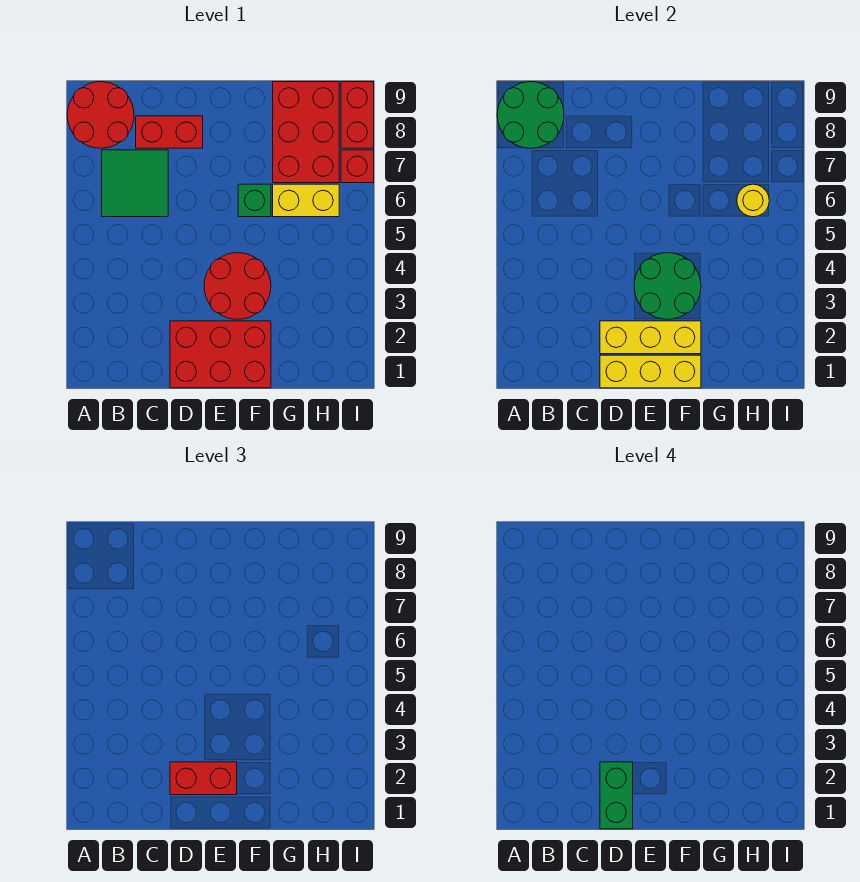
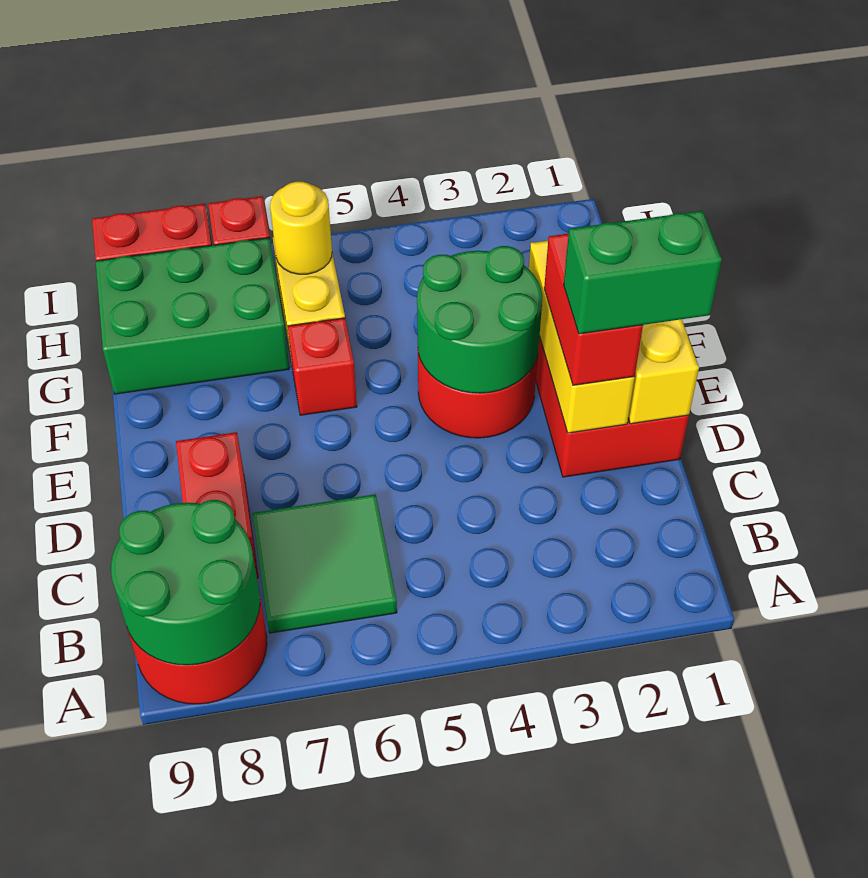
green brick F6 level 1 -> red brick F6 level 1
red brick G7:H9 level 1 -> green brick G7:H9 level 1

